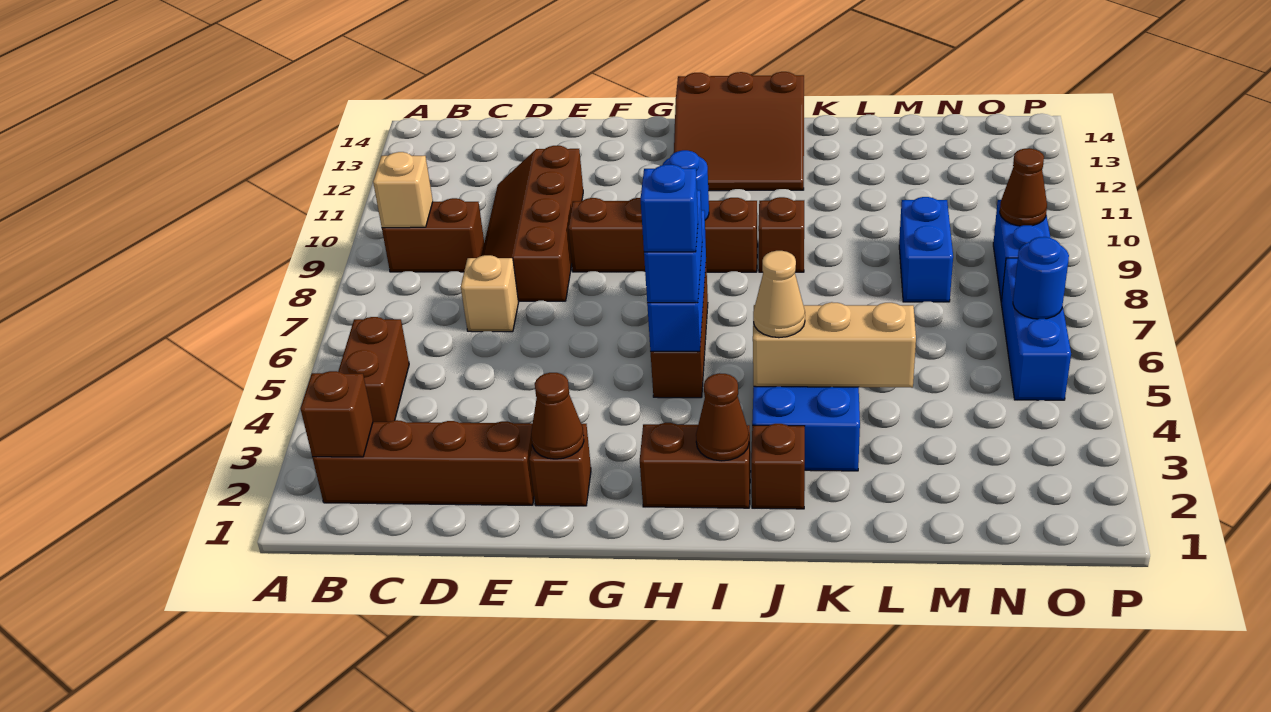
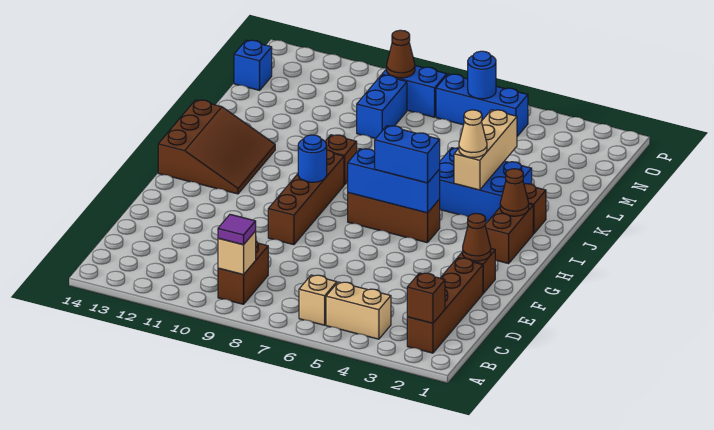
brown brick B4:B5 level 1 -> tan brick B4:B5 level 1
none -> purple tile B9 level 3
tan brick D7 level 1 -> tan brick B6 level 1
brown slope D8:E11 level 1 top E -> none
blue brick H5 level 4 -> blue brick N14 level 1
blue brick M8:M9 level 1 -> blue brick M9:N9 level 1

